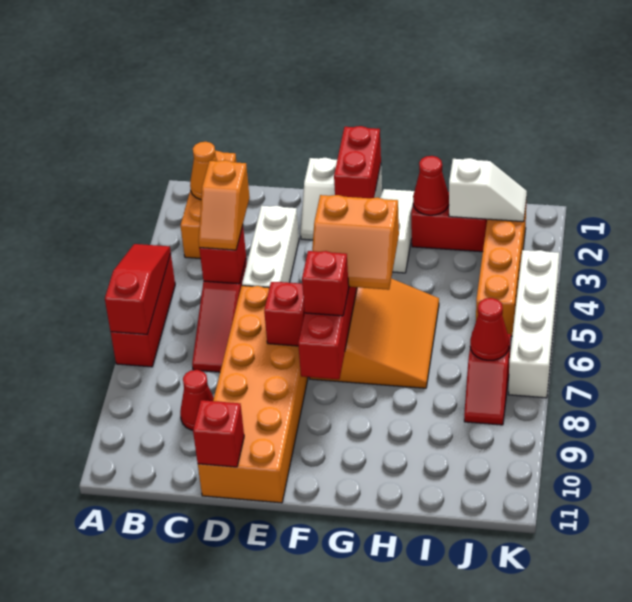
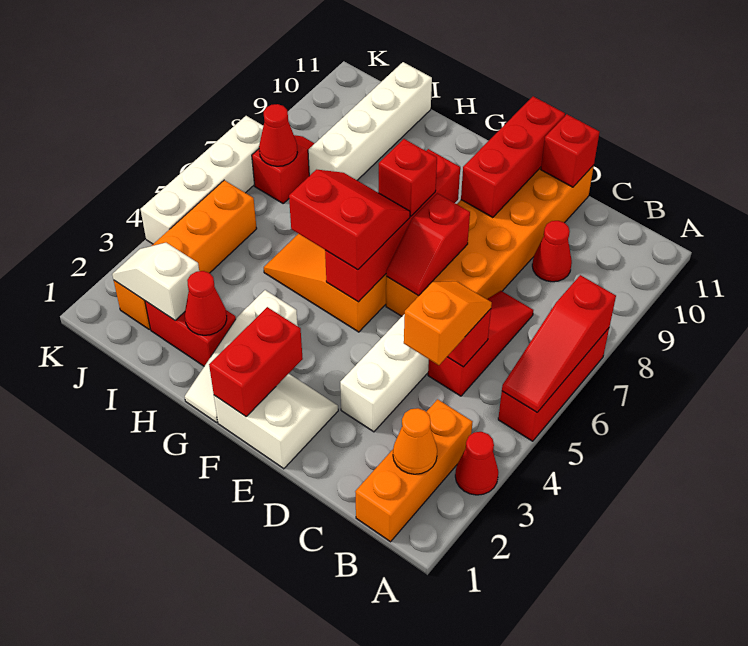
none -> red cone A3 level 1
none -> red brick E9:E11 level 2
orange slope F5:G6 level 3 top 5 -> red slope F5:G6 level 3 top 5
none -> white brick I8:I11 level 1

